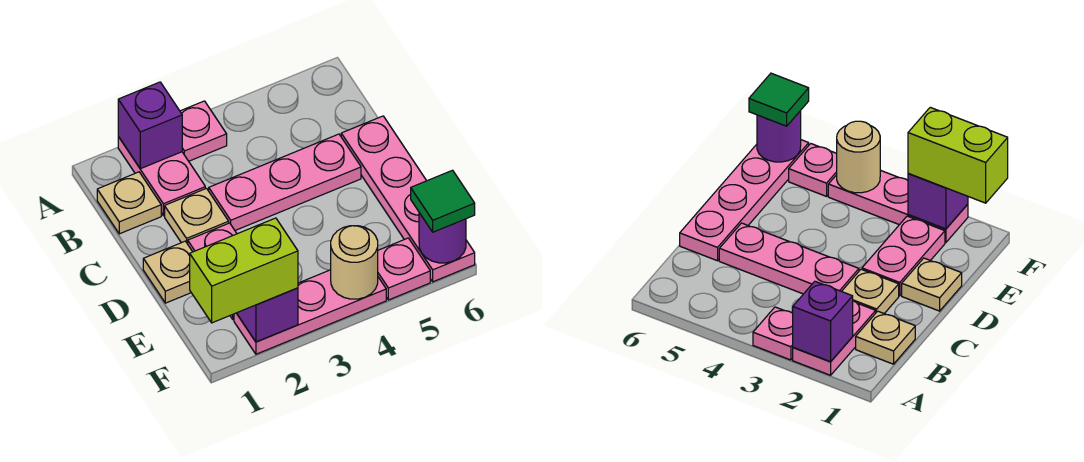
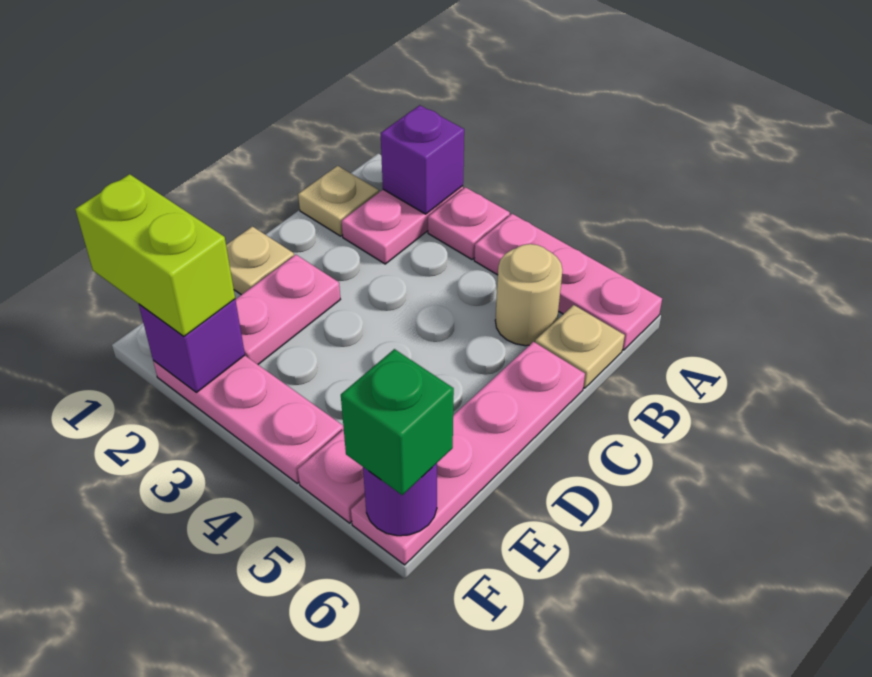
tan plate C2 level 1 -> tan plate B6 level 1
pink plate C3:C5 level 1 -> pink plate A4:A6 level 1
tan round brick F4 level 2 -> tan round brick B5 level 1
green tile F6 level 3 -> green brick F6 level 3

